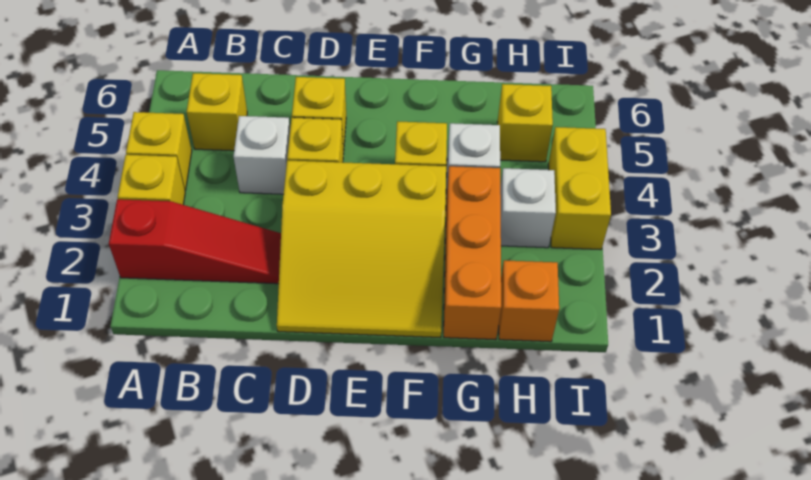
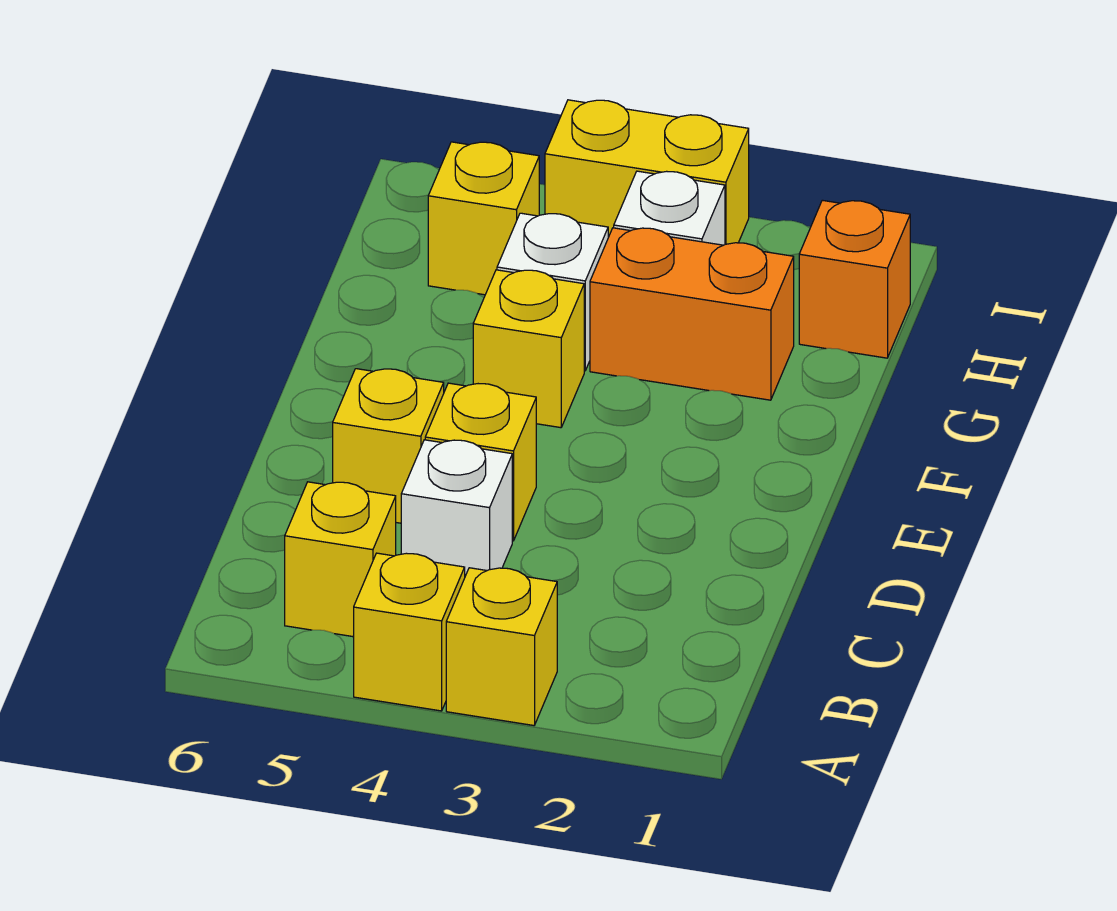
red slope A2:C2 level 1 top A -> none
yellow slope D1:F3 level 1 top 3 -> none
orange brick G1:G3 level 1 -> orange brick G2:G3 level 1

